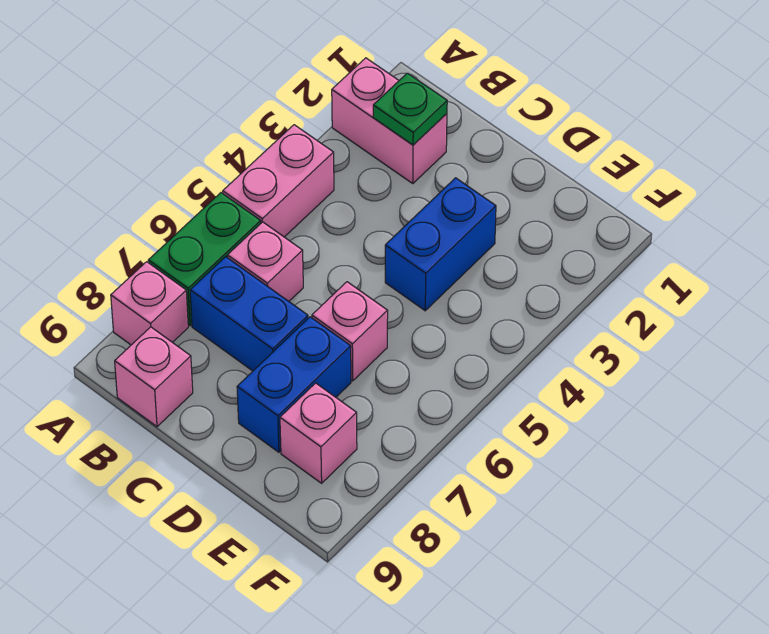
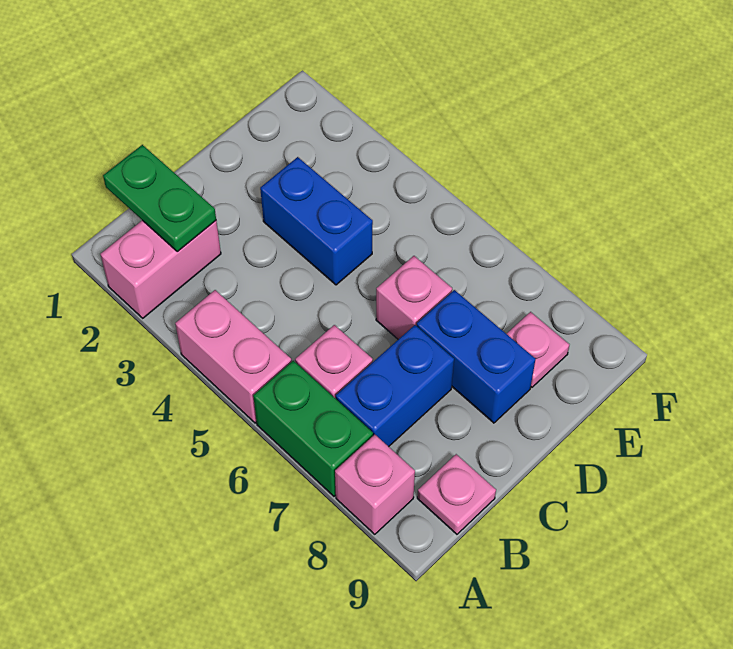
green plate B2 level 2 -> green plate B1:B2 level 2
pink brick B9 level 1 -> pink plate B9 level 1
pink brick E8 level 1 -> pink plate E8 level 1

